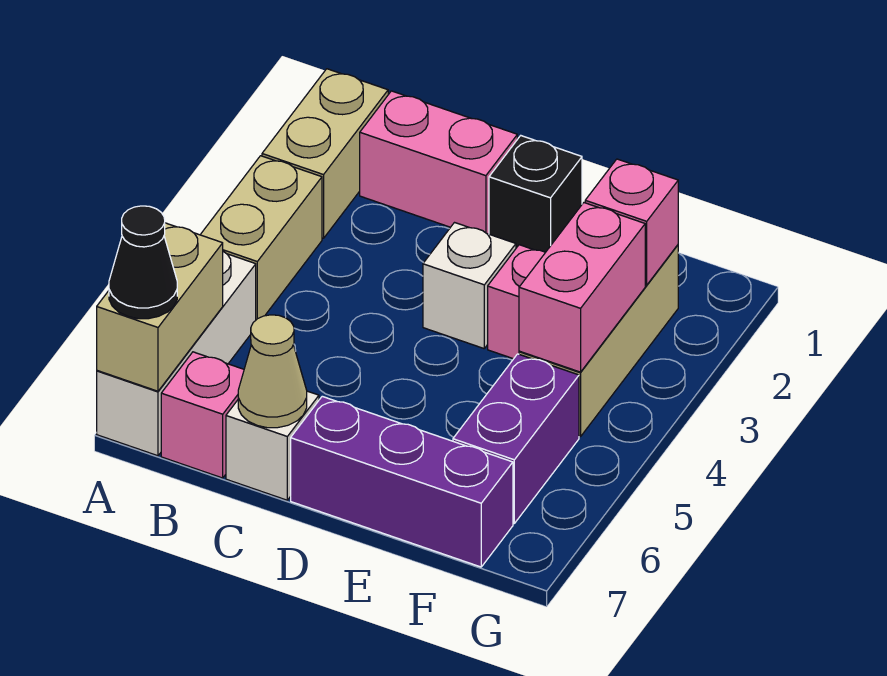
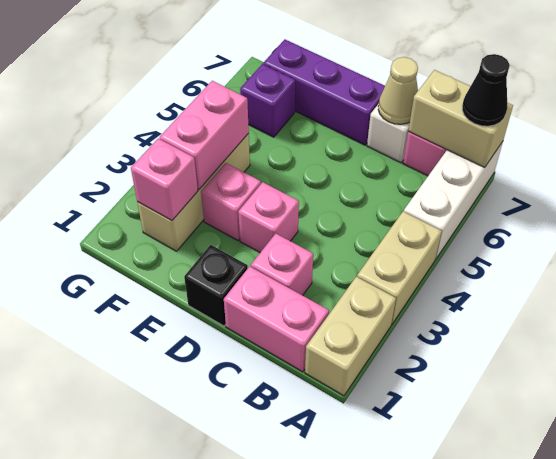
tan brick A6:A7 level 2 -> tan brick A7:B7 level 2
none -> pink brick C2 level 1
white brick D3 level 1 -> pink brick D3 level 1
purple brick F5:F6 level 1 -> purple brick F6 level 1

